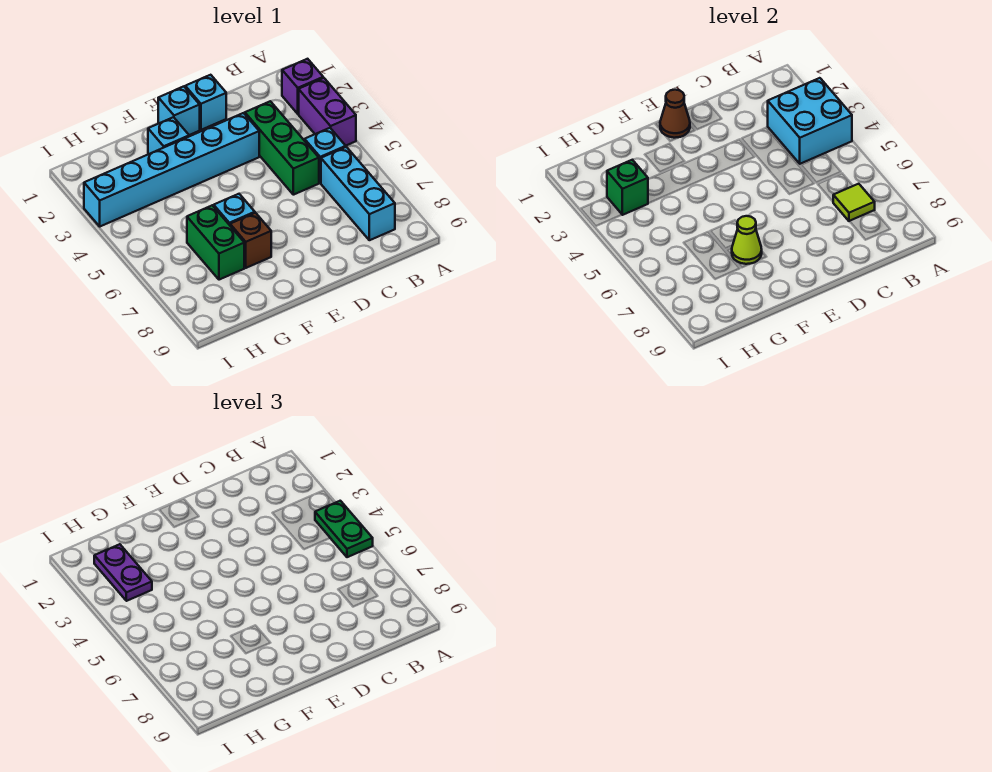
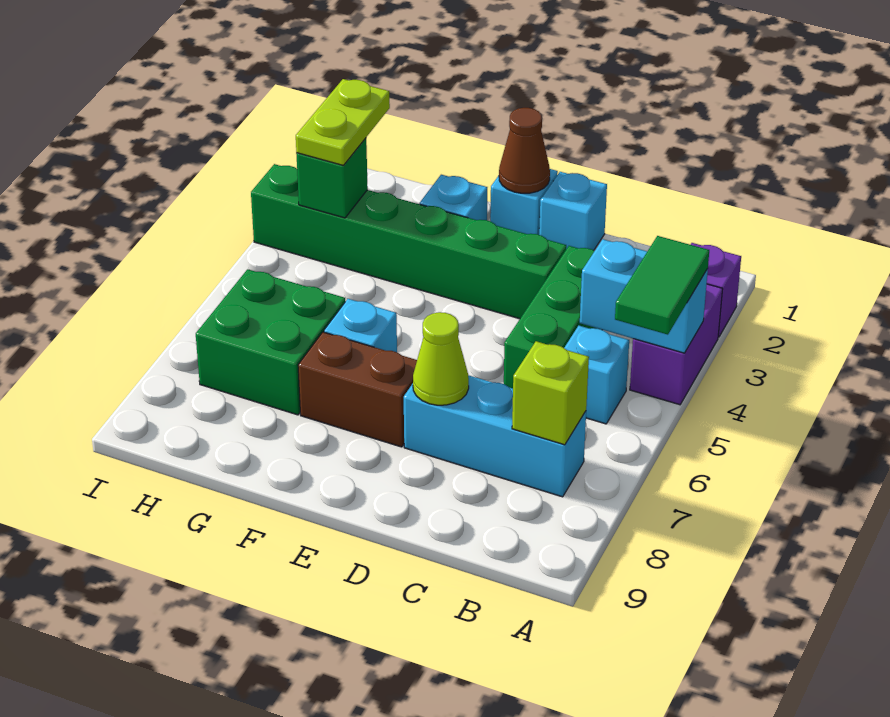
cyan brick A3:B4 level 2 -> cyan brick A4:B4 level 2
green plate A4:A5 level 3 -> green tile A4:A5 level 3
cyan brick B6:B8 level 1 -> cyan brick B7:D7 level 1
lime tile B7 level 2 -> lime brick B7 level 2
cyan brick D3:I3 level 1 -> green brick D3:I3 level 1
brown brick F7 level 1 -> brown brick E7:F7 level 1
lime cone F7 level 2 -> lime cone D7 level 2
green brick G6:G7 level 1 -> green brick G6:H7 level 1
purple plate H2:H3 level 3 -> lime plate H2:H3 level 3

